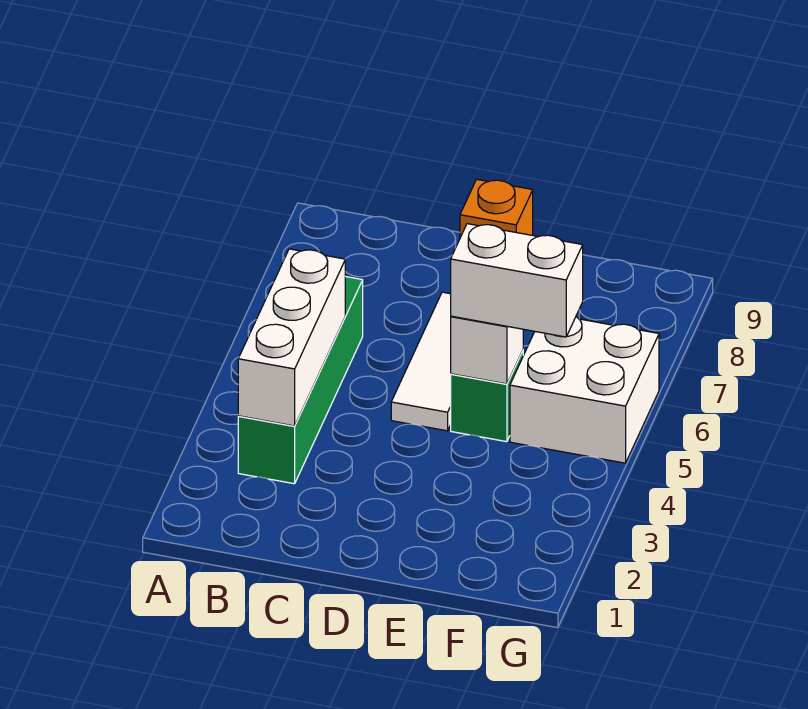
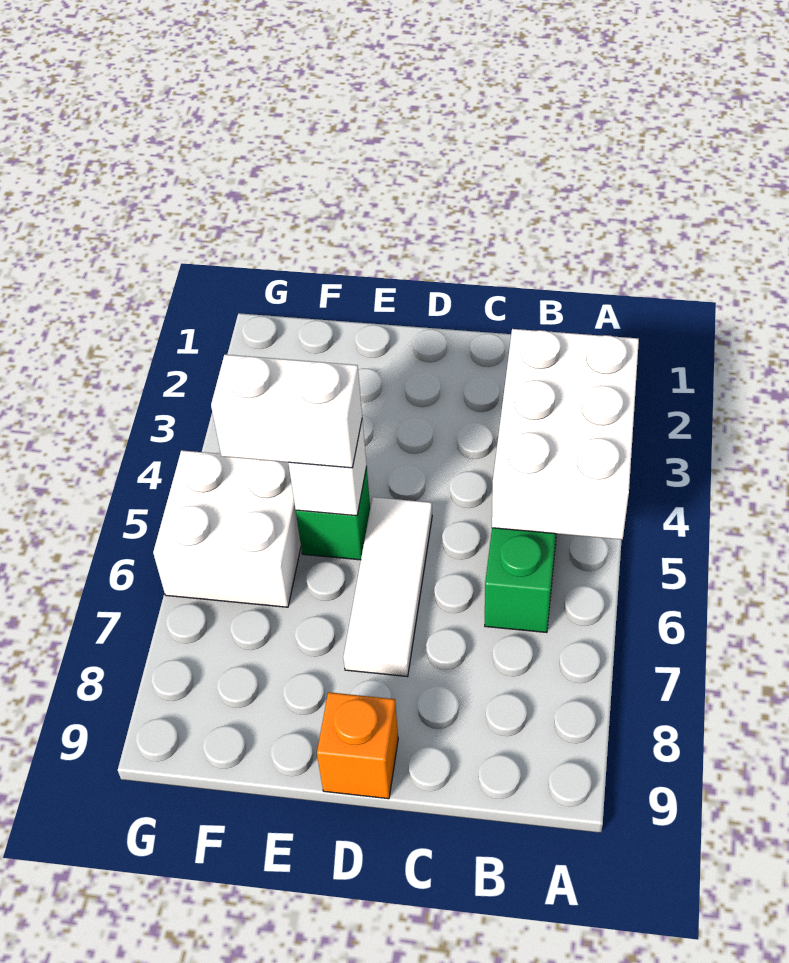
white brick B3:B5 level 2 -> white brick A3:B5 level 2

